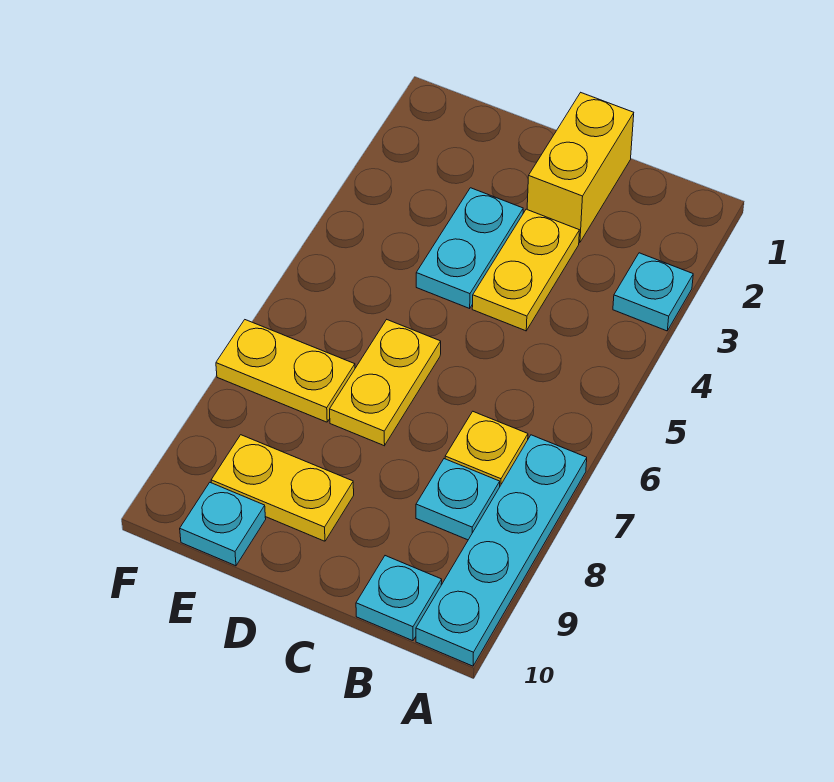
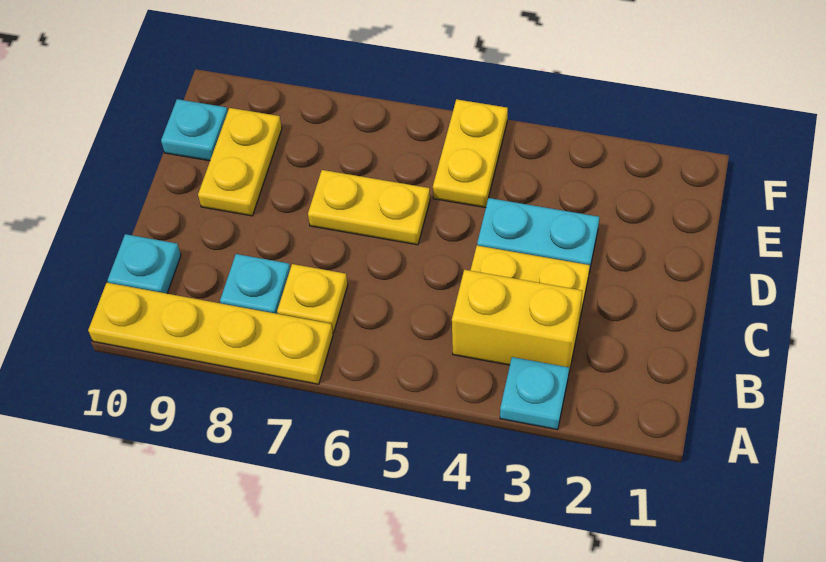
cyan plate A7:A10 level 1 -> yellow plate A7:A10 level 1
yellow brick C1:C2 level 1 -> yellow brick B3:B4 level 1
yellow plate E7:F7 level 1 -> yellow plate E5:F5 level 1

